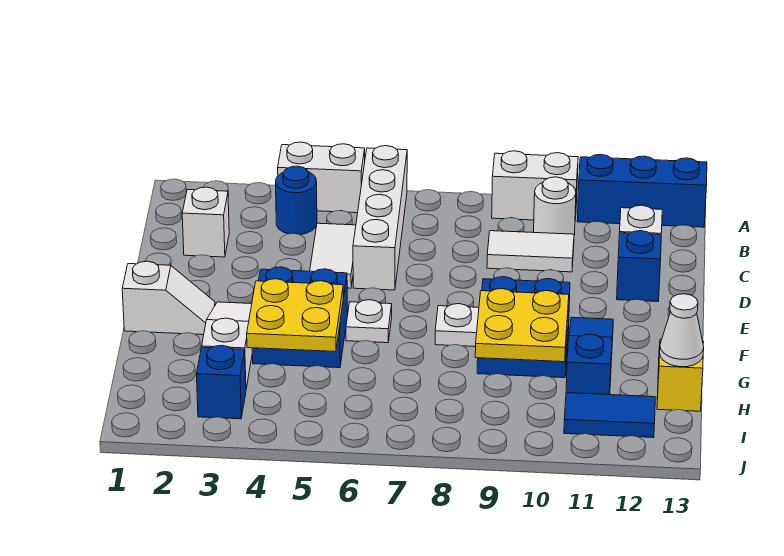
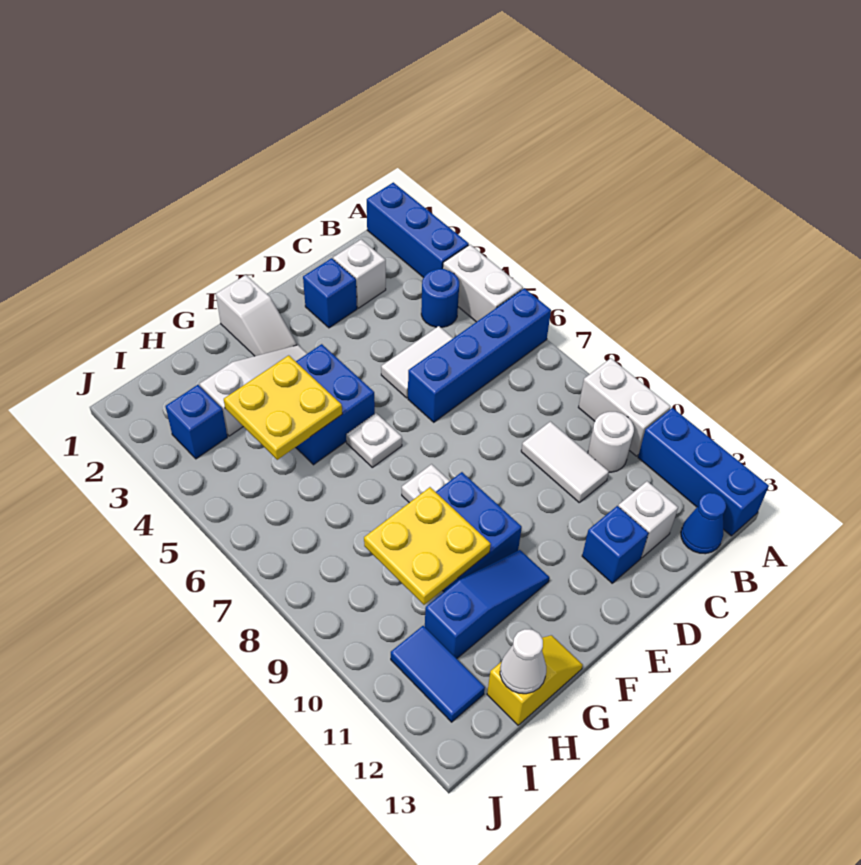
none -> blue brick A1:A3 level 1
white brick A6:D6 level 1 -> blue brick A6:D6 level 1
none -> blue cone B13 level 1
none -> blue brick D2 level 1

